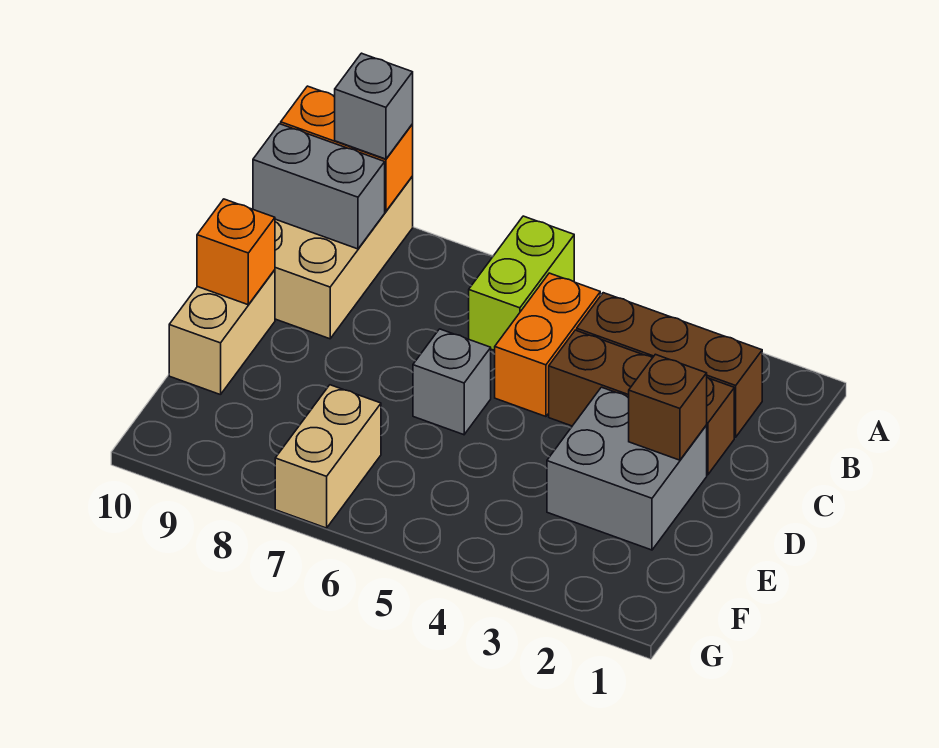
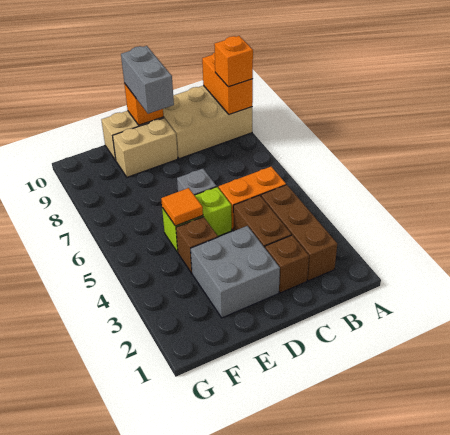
lime brick A6:B6 level 1 -> lime brick D5:E5 level 1
grey brick A9 level 3 -> orange brick A9 level 3
grey brick B9:B10 level 2 -> grey brick D9:D10 level 3
brown brick D2 level 2 -> brown brick E4 level 1
none -> orange tile E5 level 2
tan brick F7:G7 level 1 -> tan brick D9:E9 level 1

